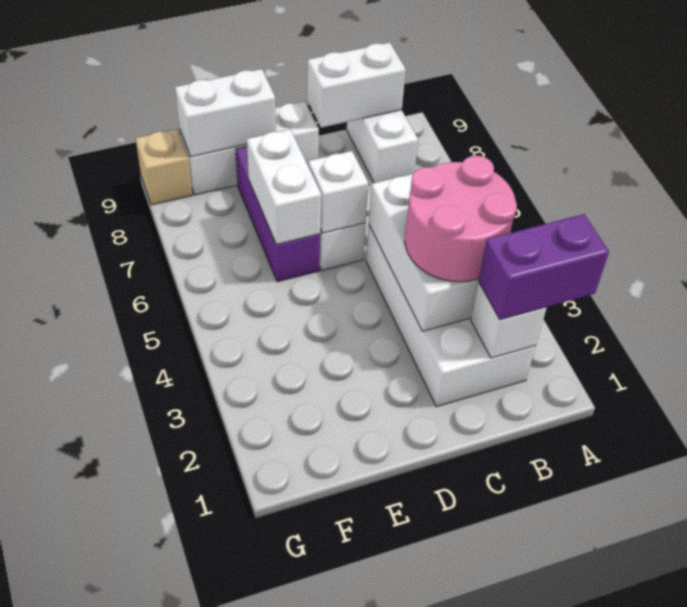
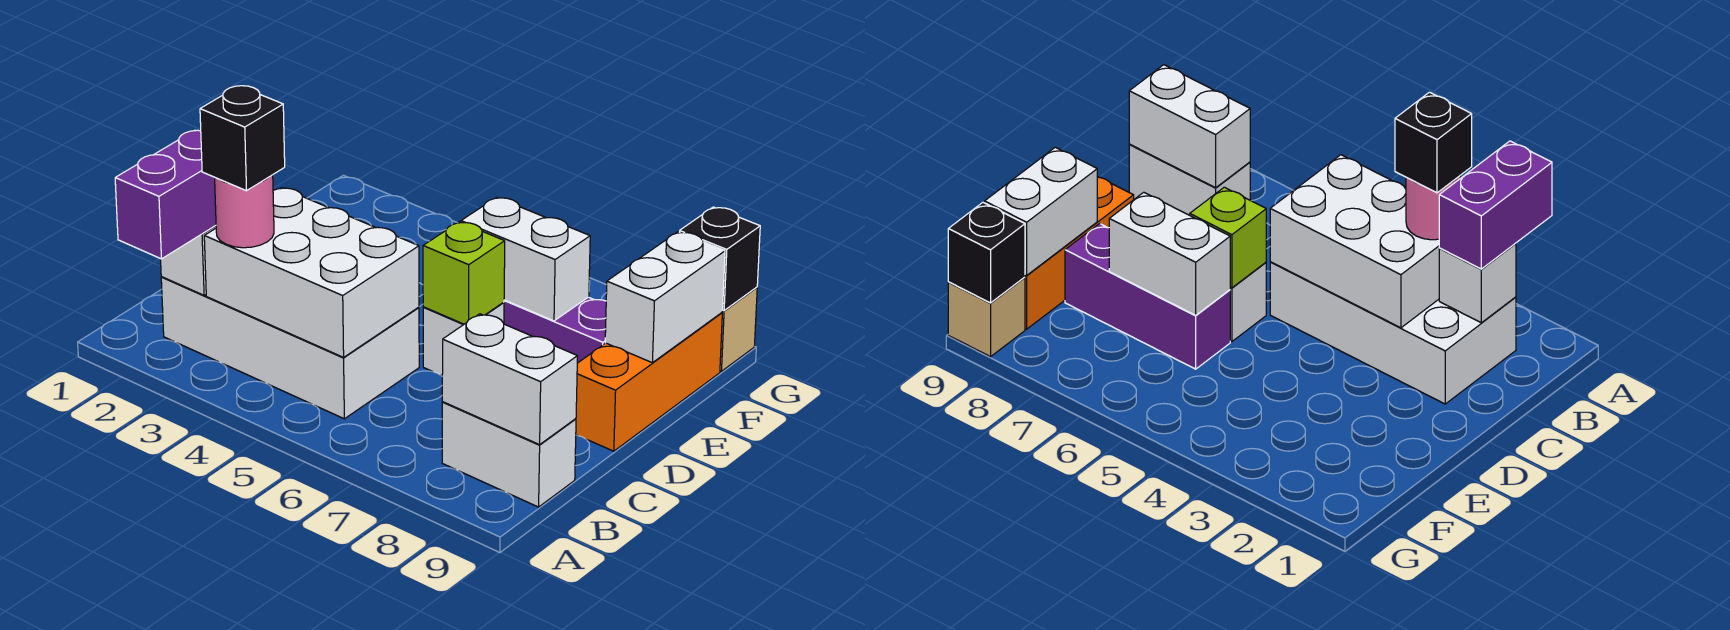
pink round brick B3:C4 level 3 -> pink round brick B3 level 3
none -> black brick B3 level 4
white brick B9:C9 level 2 -> white brick B8:B9 level 2
white brick D6 level 2 -> lime brick D6 level 2
white brick D9:F9 level 1 -> orange brick D9:F9 level 1
none -> black brick G9 level 2

